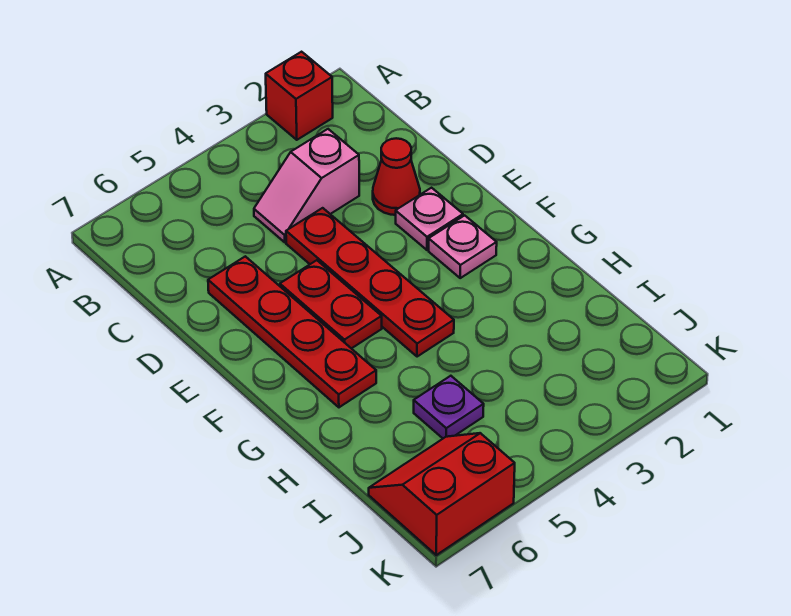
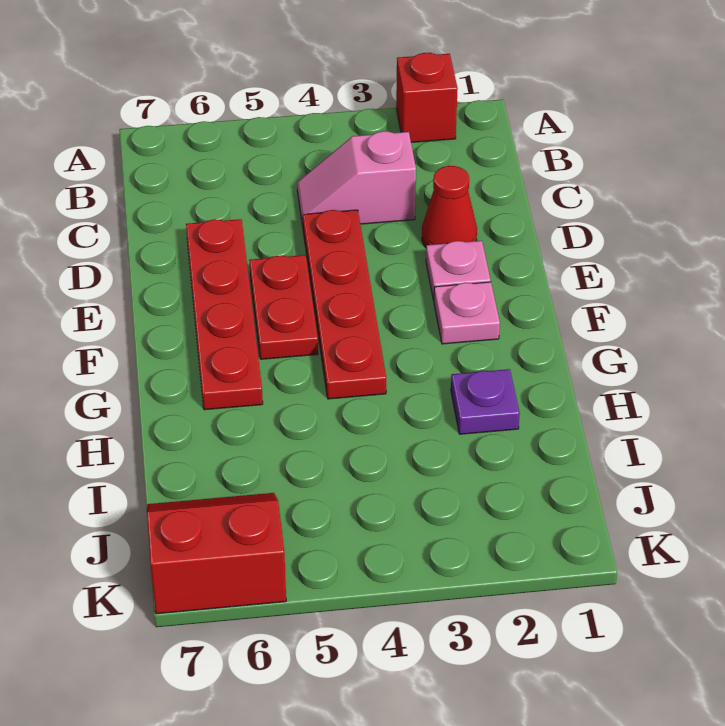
purple plate I5 level 1 -> purple plate H2 level 1

